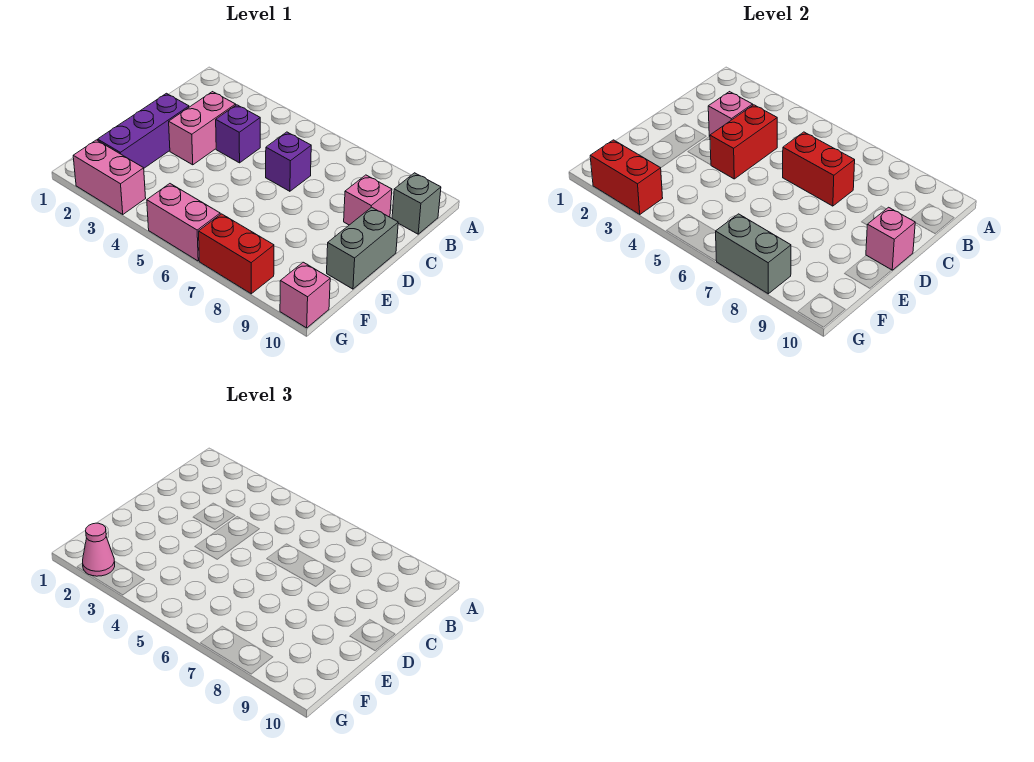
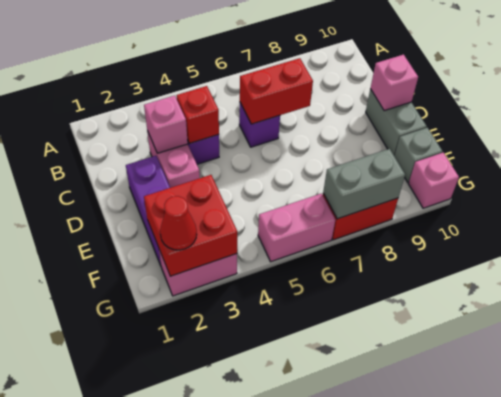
grey brick B10 level 1 -> grey brick F10 level 1
red brick C4:D4 level 2 -> red brick C4 level 2
pink brick C9 level 1 -> none
red brick G2:G3 level 2 -> red brick F2:G3 level 2
pink cone G2 level 3 -> red cone G2 level 3

